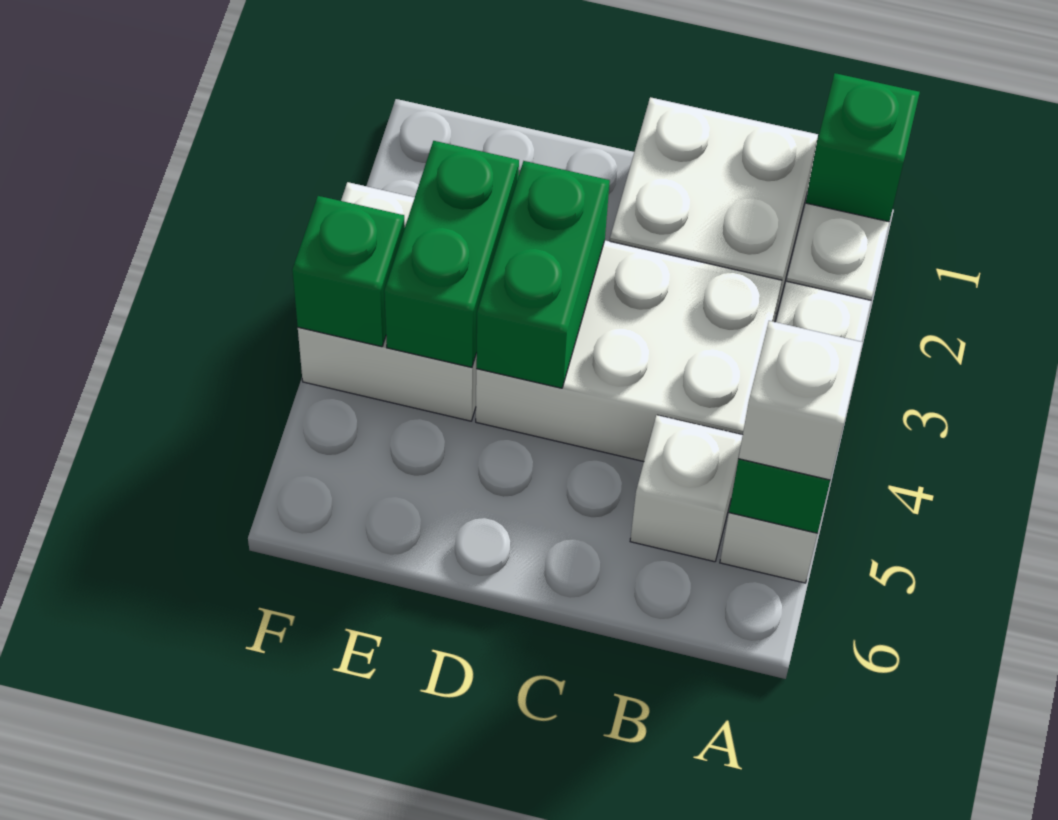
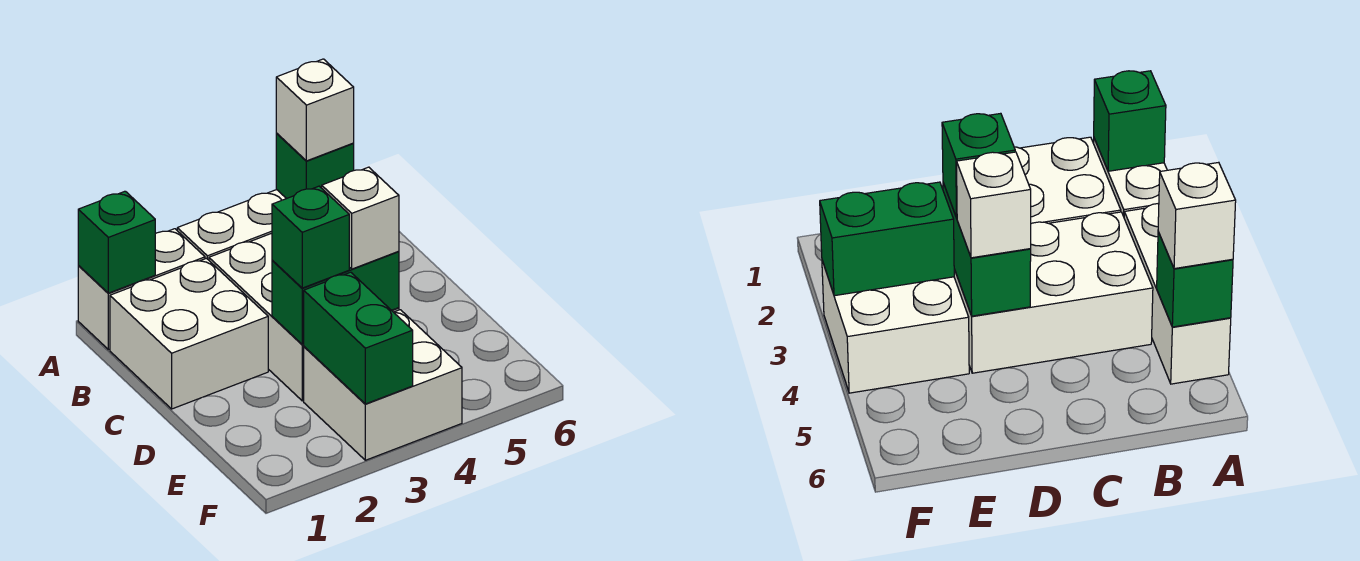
white brick B5 level 1 -> white brick D4 level 3
green brick E3:E4 level 2 -> green brick E3:F3 level 2
green brick F4 level 2 -> green brick D3 level 3

